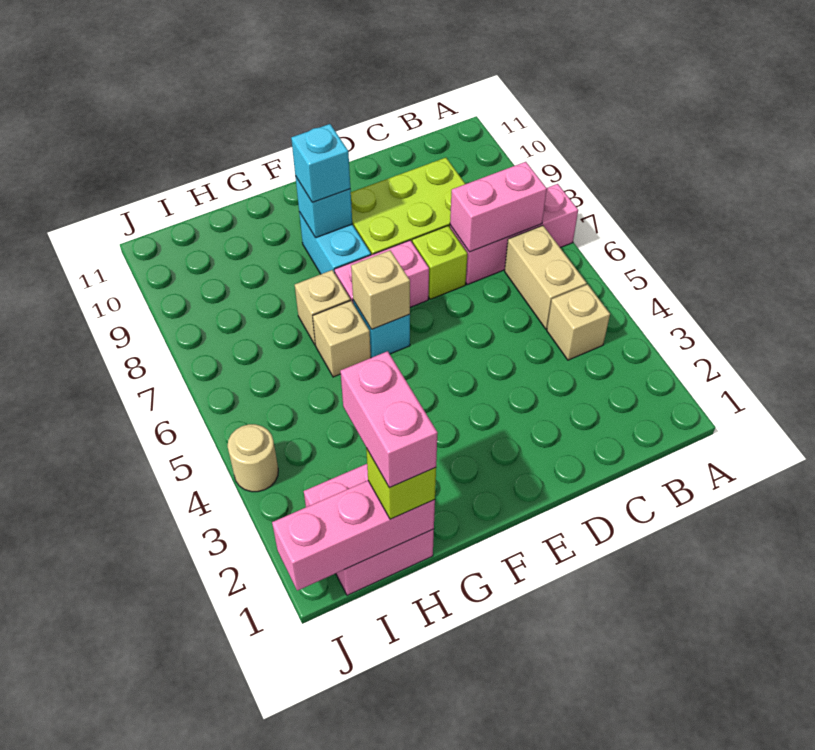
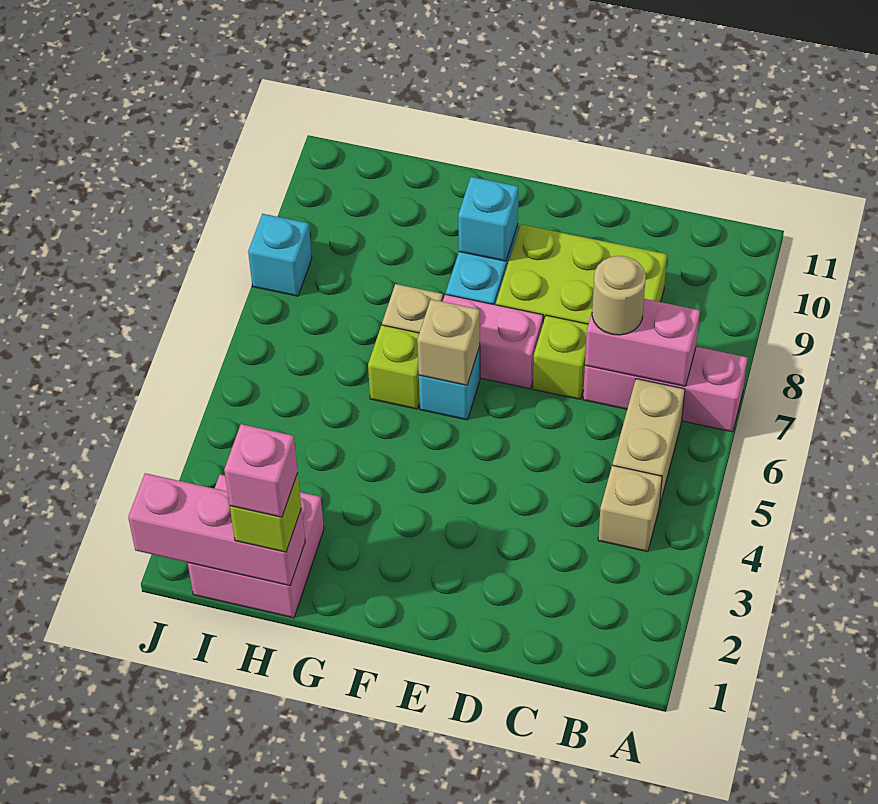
cyan brick F9 level 3 -> cyan brick J8 level 1
tan brick G6 level 1 -> lime brick G6 level 1
pink brick H1:H2 level 4 -> pink brick H1 level 4
tan round brick J4 level 1 -> tan round brick C7 level 3

